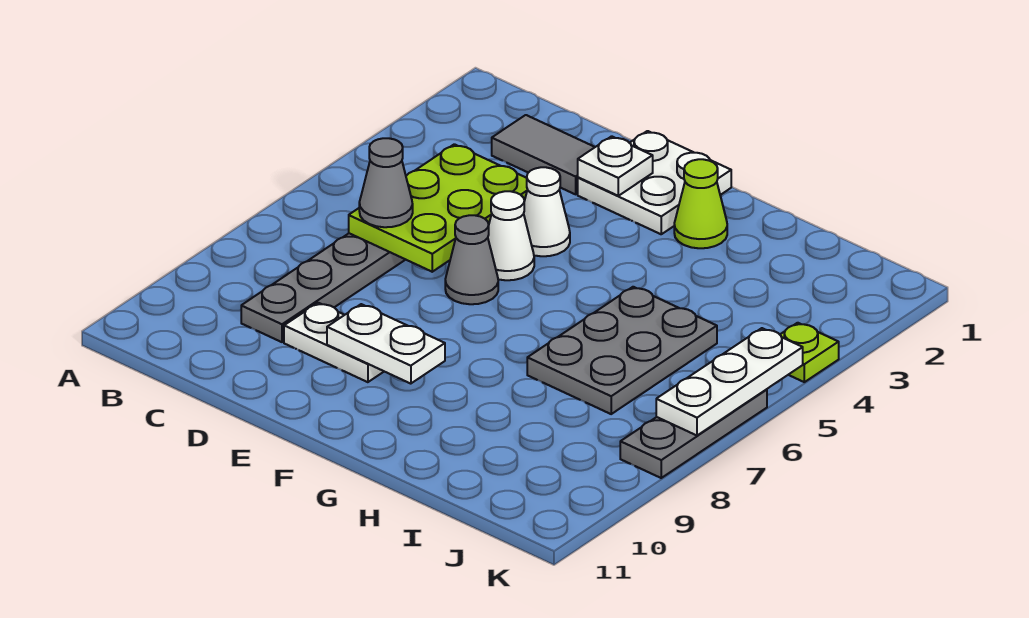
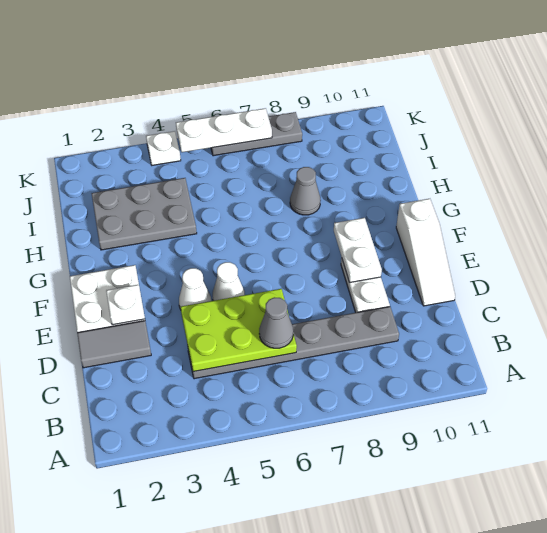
grey tile C2:D2 level 1 -> grey tile D1:D2 level 1
none -> white slope D11:F11 level 1 top F
grey cone E6 level 1 -> grey cone H8 level 1
lime cone G2 level 1 -> none
grey plate H5:I7 level 1 -> grey plate H2:I4 level 1
lime plate K4 level 1 -> white plate K4 level 1

